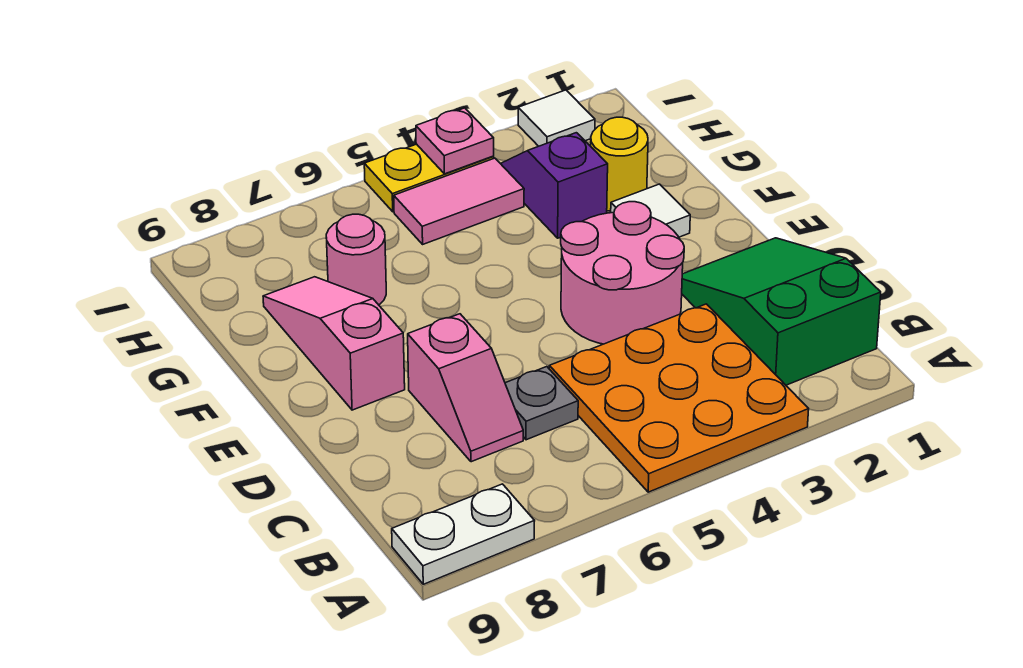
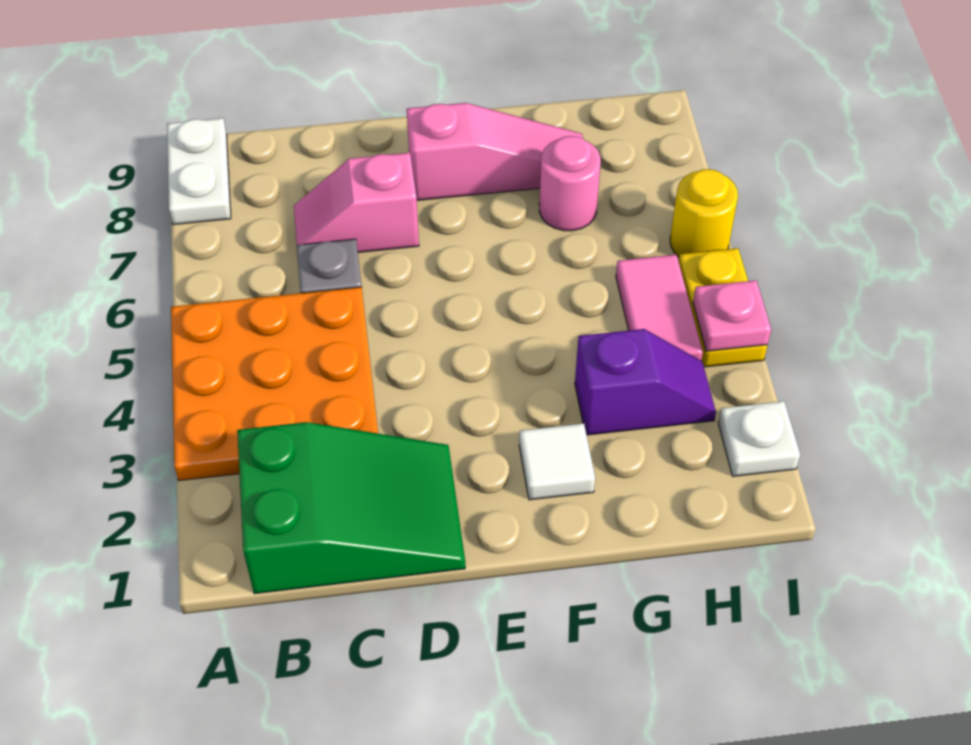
pink round brick D3:E4 level 1 -> none
yellow round brick G2 level 1 -> yellow round brick I6 level 1
white tile I2 level 1 -> white plate I2 level 1

